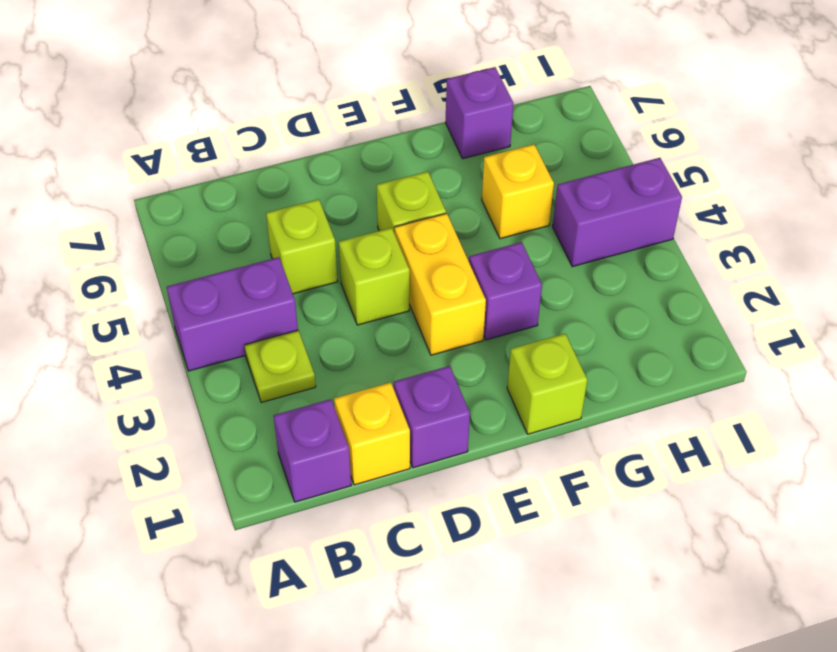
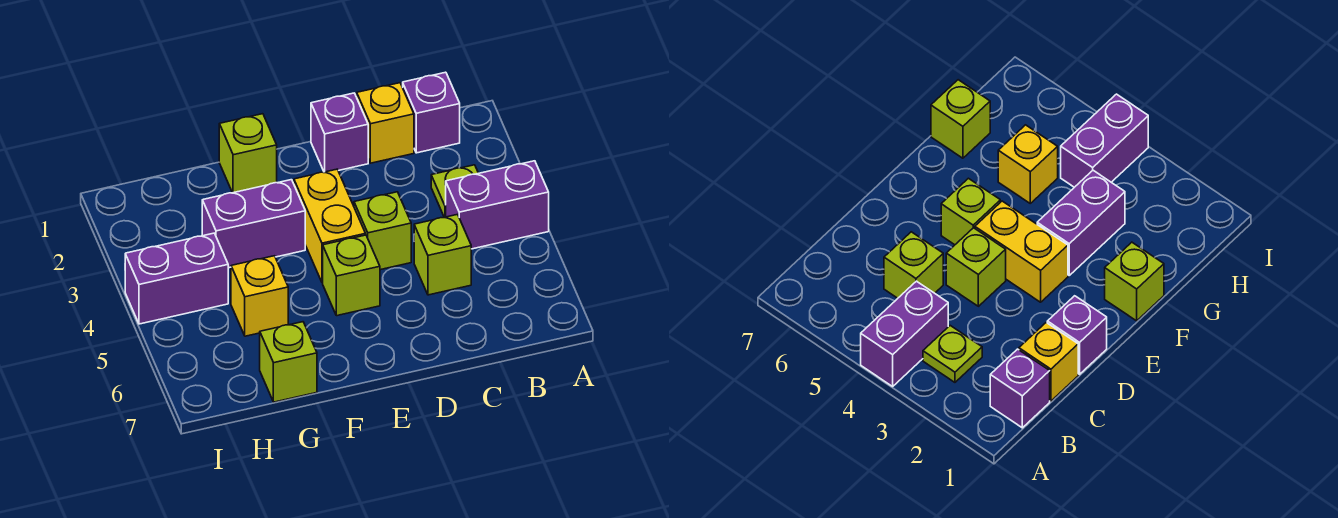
purple brick F3 level 1 -> purple brick F3:G3 level 1
purple brick G7 level 1 -> lime brick G7 level 1

